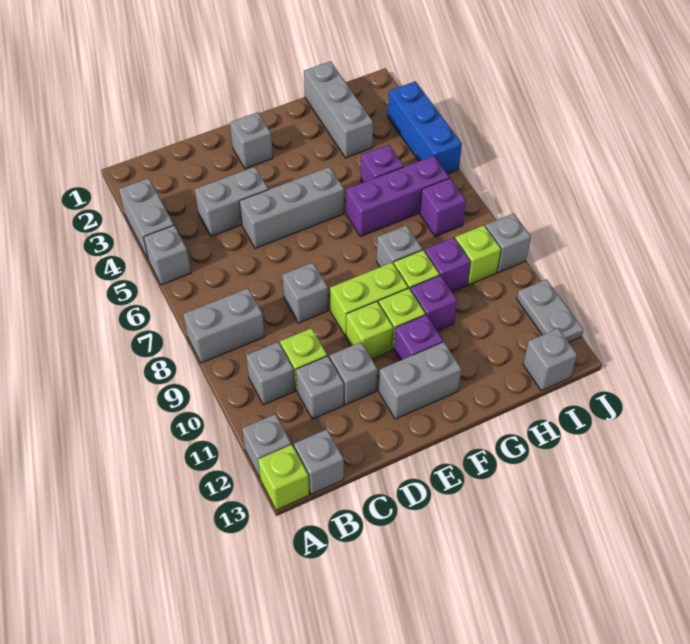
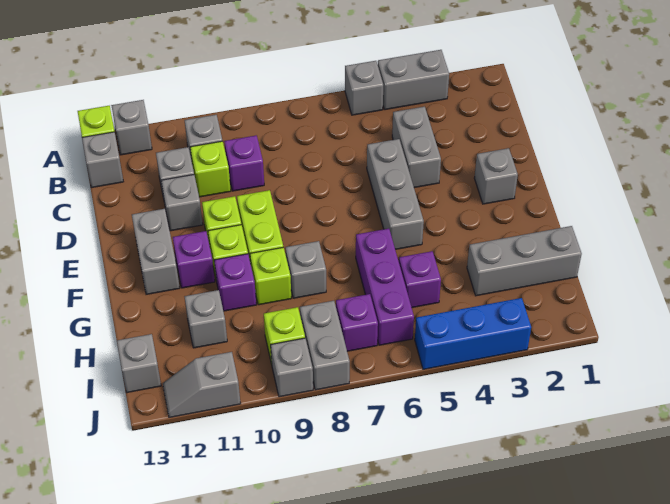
grey brick A8:B8 level 1 -> grey brick I8:J8 level 1
grey brick D8 level 1 -> grey brick H11 level 1
purple brick H9 level 1 -> purple brick C9 level 1
grey plate J11:J12 level 1 -> grey slope J11:J12 level 1 top 11

